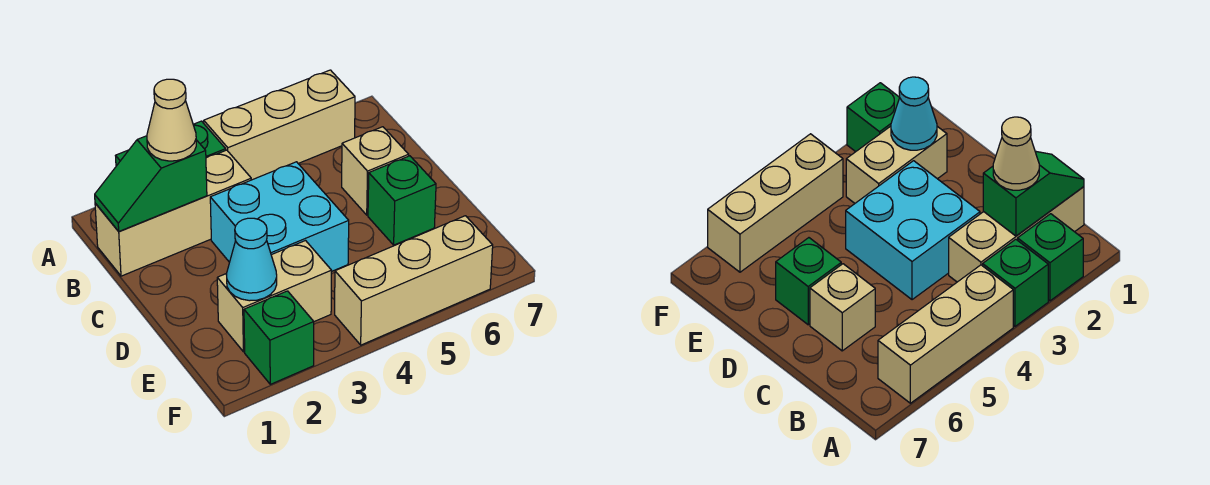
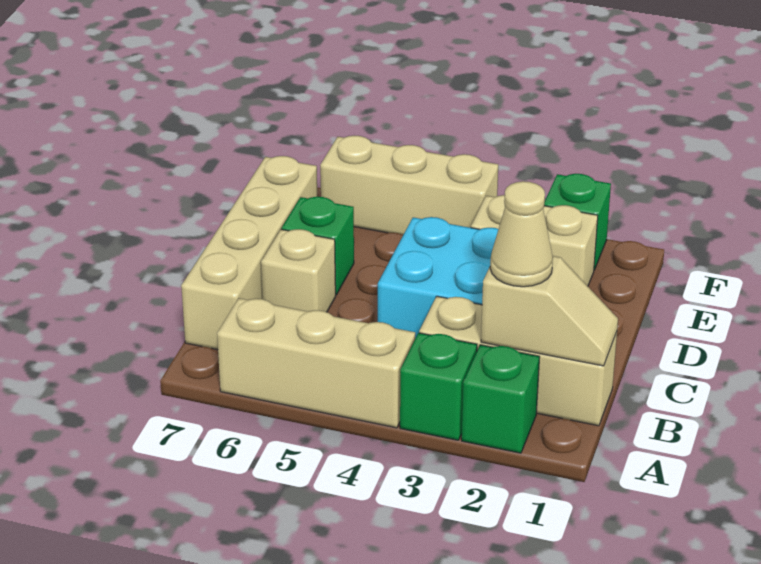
green slope B1:B2 level 2 top 2 -> tan slope B1:B2 level 2 top 2
none -> tan brick B7:E7 level 1
cyan cone E2 level 2 -> none

